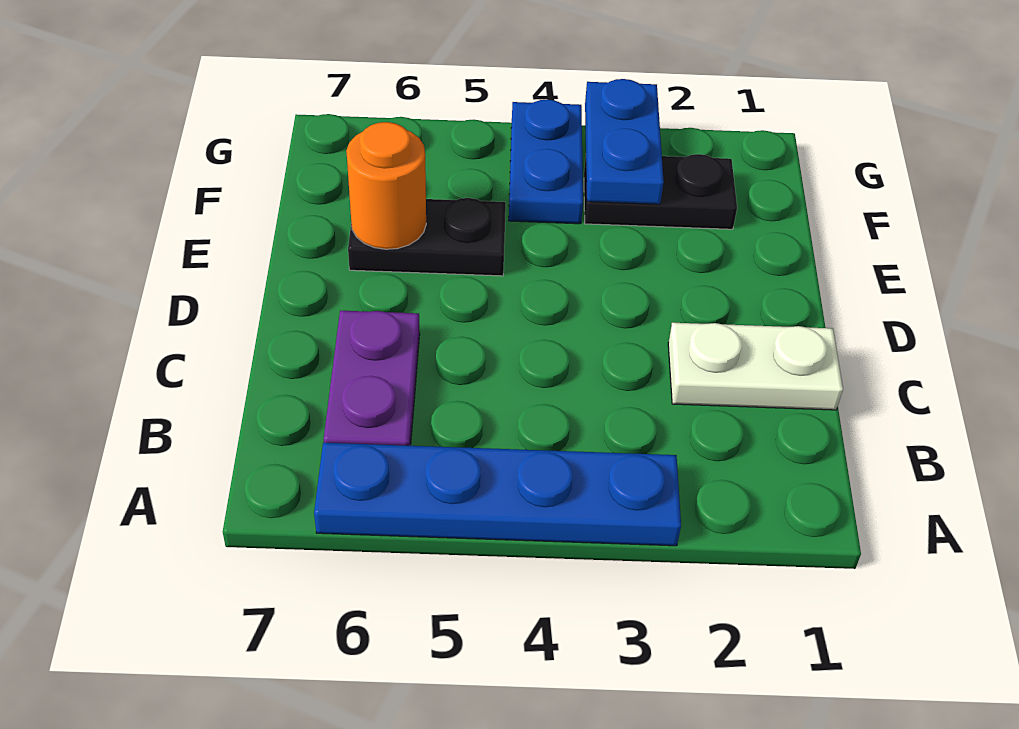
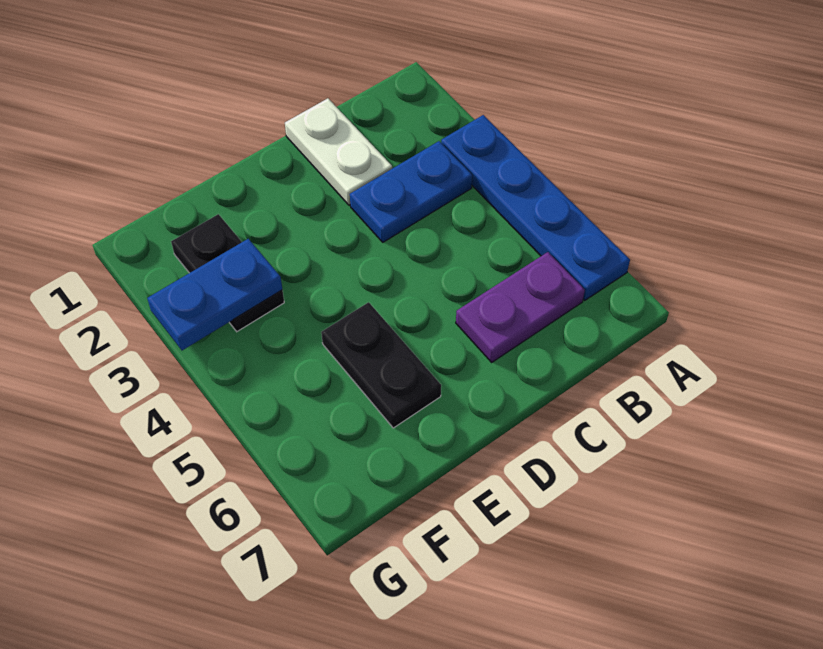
orange round brick E6 level 2 -> none
blue plate F4:G4 level 1 -> blue plate B3:C3 level 1

